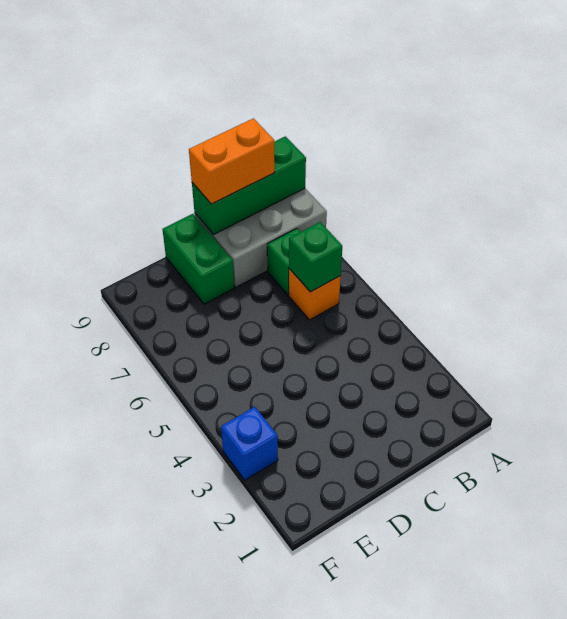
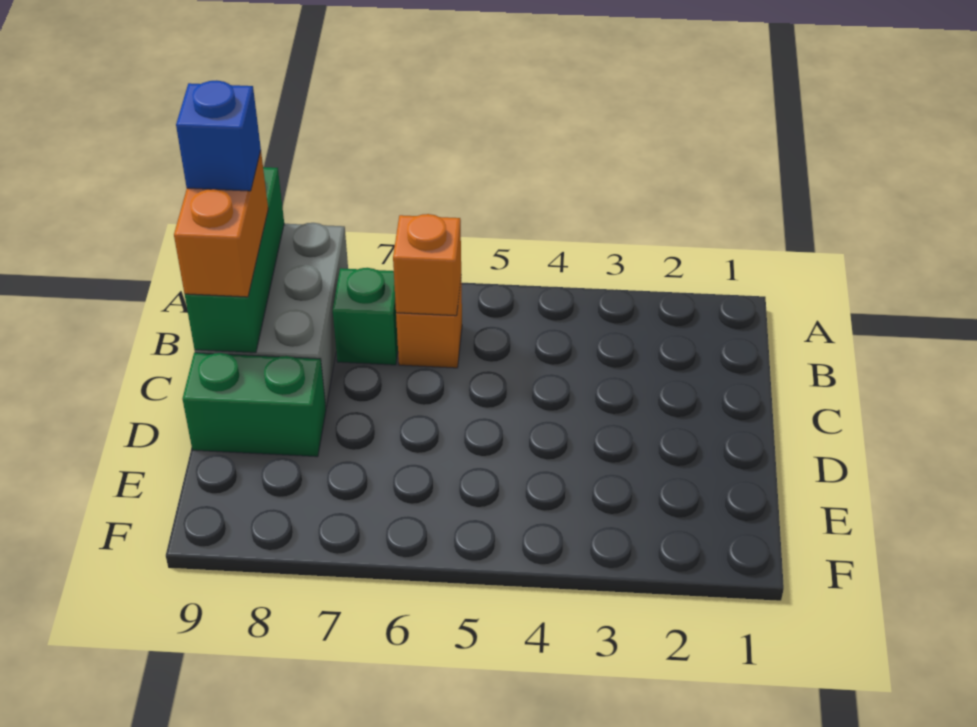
green brick B6 level 2 -> orange brick B6 level 2
blue brick F3 level 1 -> blue brick B9 level 4

